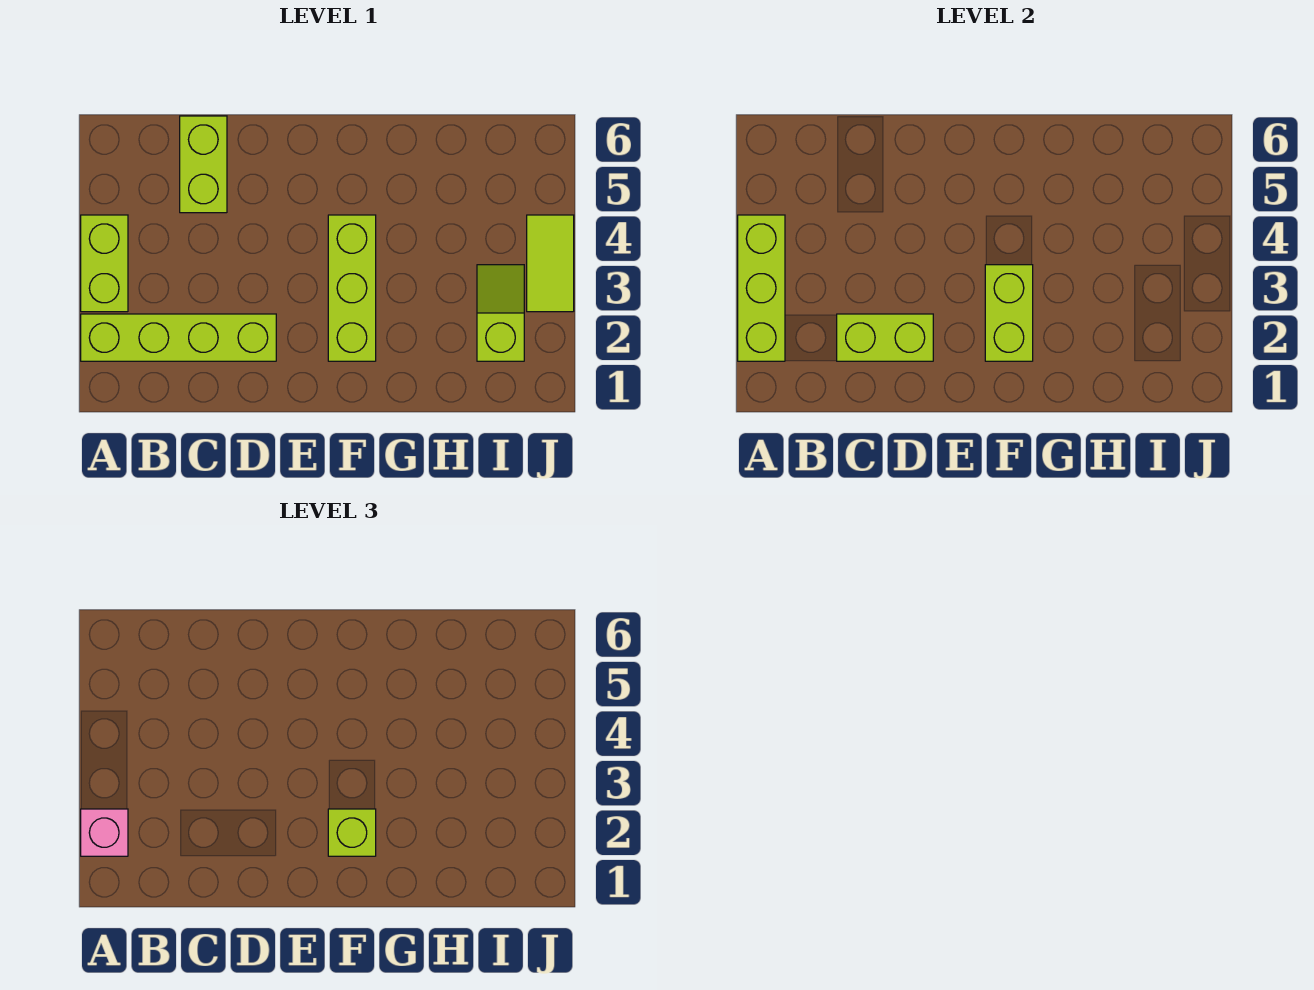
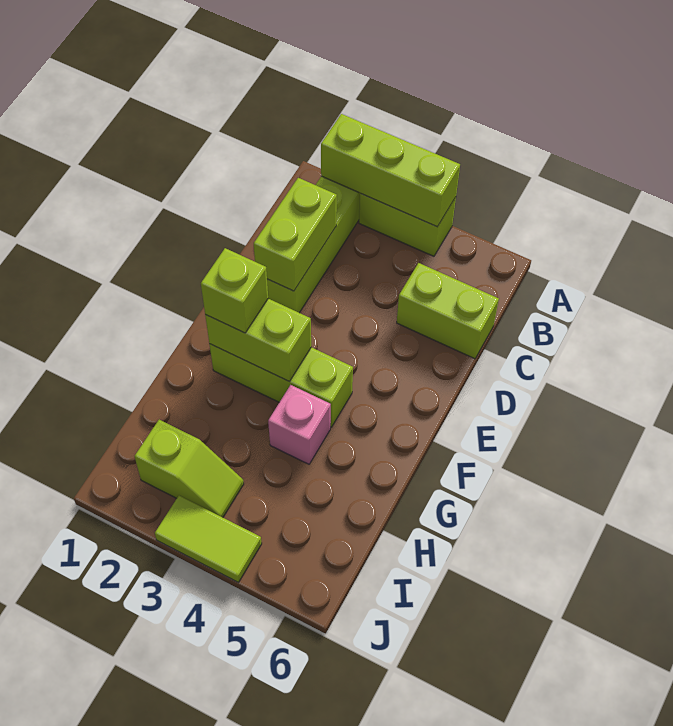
pink brick A2 level 3 -> pink brick G4 level 1

